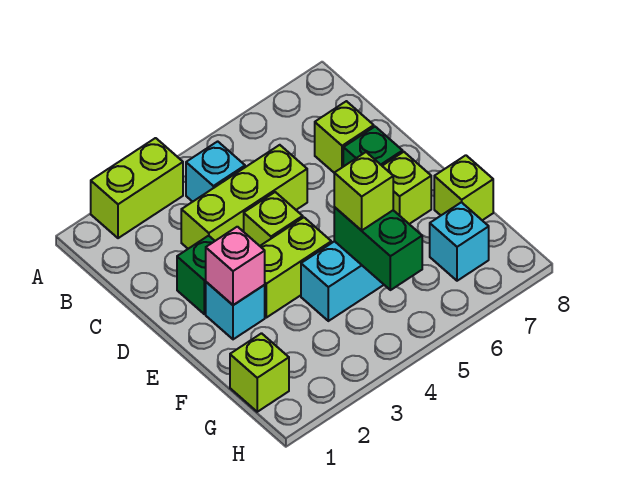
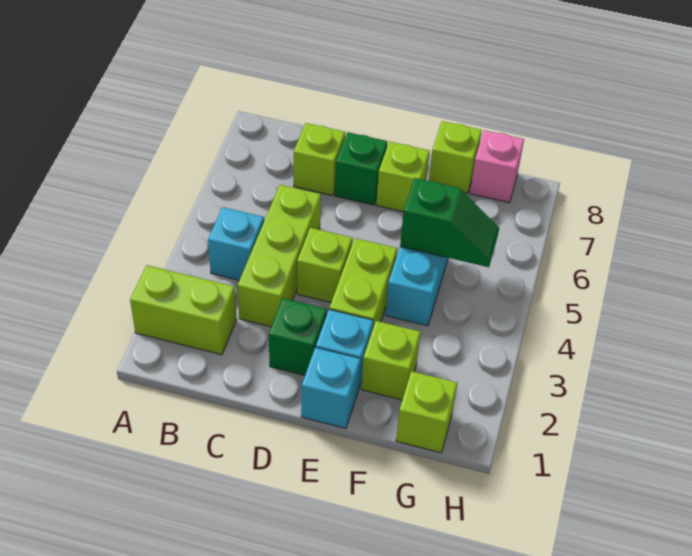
lime brick A2:A3 level 1 -> lime brick A2:B2 level 1
pink brick E2 level 2 -> pink brick G8 level 1
green brick F5:G5 level 2 -> green slope F5:G5 level 2 top F
lime brick F5 level 3 -> lime brick F2 level 1
cyan brick G7 level 1 -> cyan brick E1 level 1

